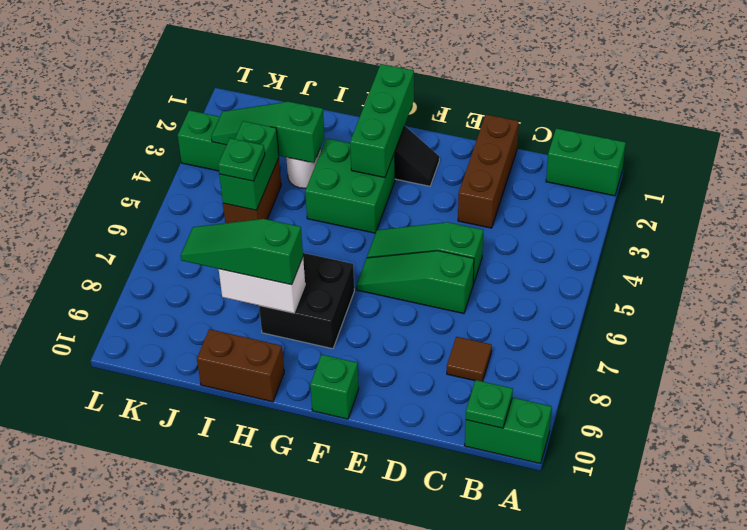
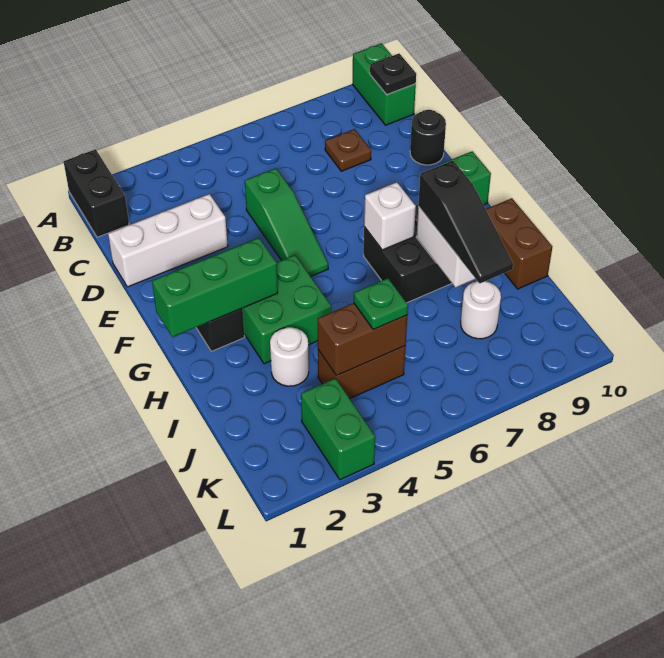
green brick A1:B1 level 1 -> black brick A1:B1 level 1
green plate B10 level 2 -> black plate B10 level 2
brown tile C8 level 1 -> brown plate C8 level 1
brown brick D1:D3 level 1 -> white brick D1:D3 level 1
green slope D6:F6 level 1 top D -> none
none -> black round brick D10 level 1
none -> white brick G7 level 2
green slope H8:J8 level 3 top H -> black slope H8:J8 level 3 top H
green slope I3:K3 level 2 top I -> none
green brick J4:J5 level 2 -> brown brick J4:J5 level 2
none -> white round brick J8 level 1

